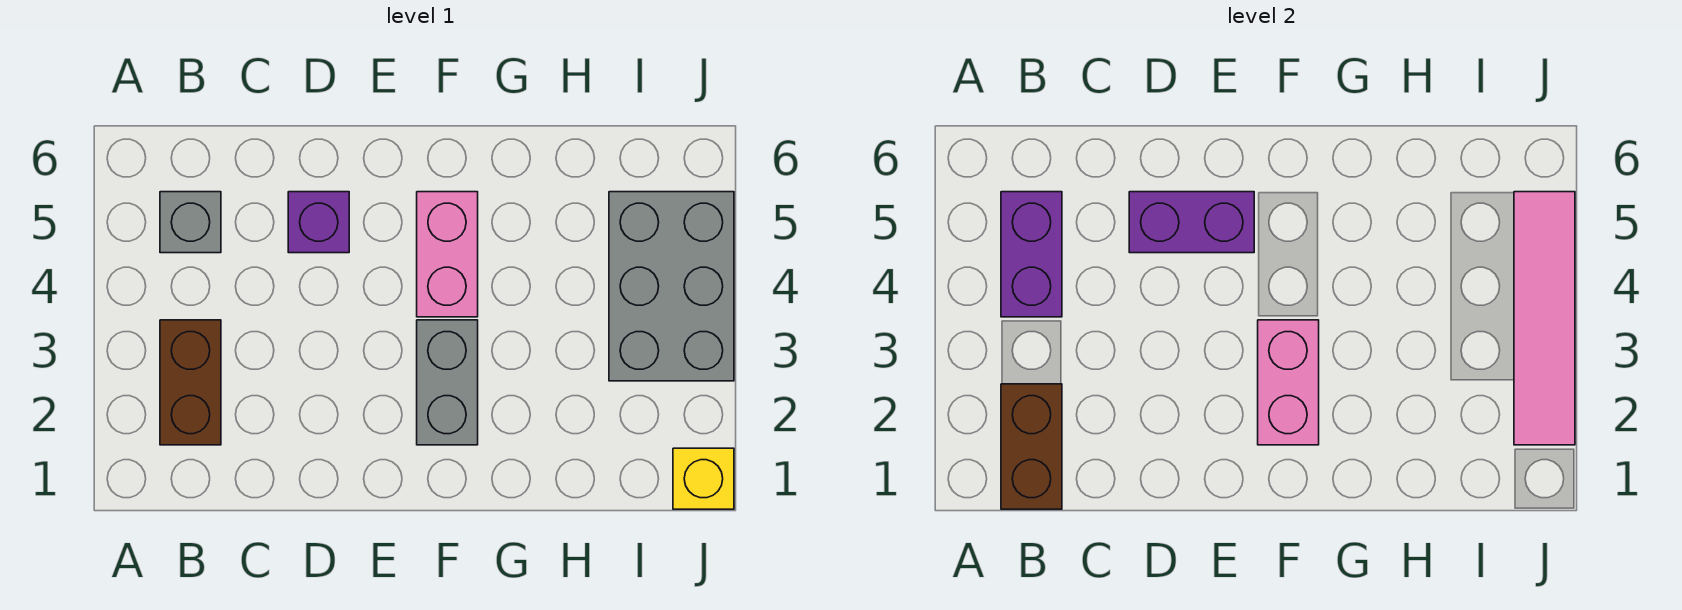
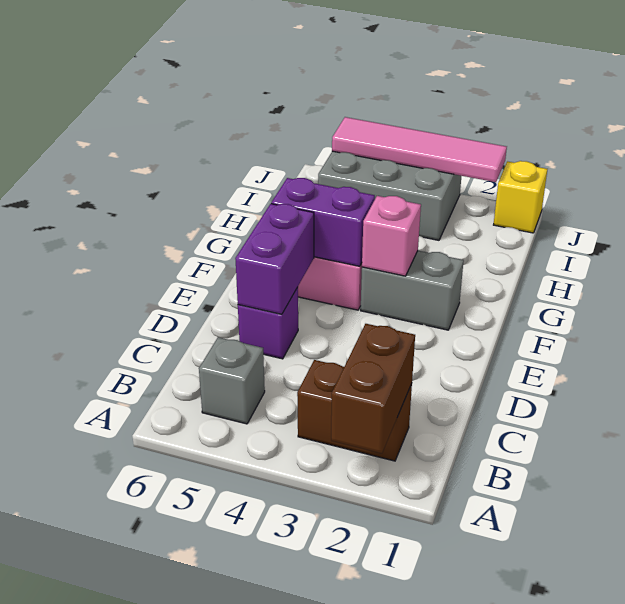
brown brick B1:B2 level 2 -> brown brick A2:B2 level 2
purple brick B4:B5 level 2 -> purple brick F4:F5 level 2
pink brick F2:F3 level 2 -> pink brick F3 level 2

